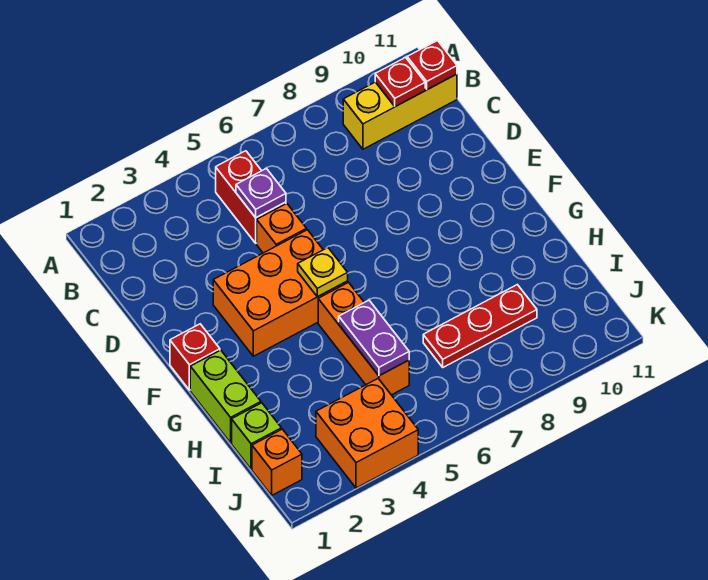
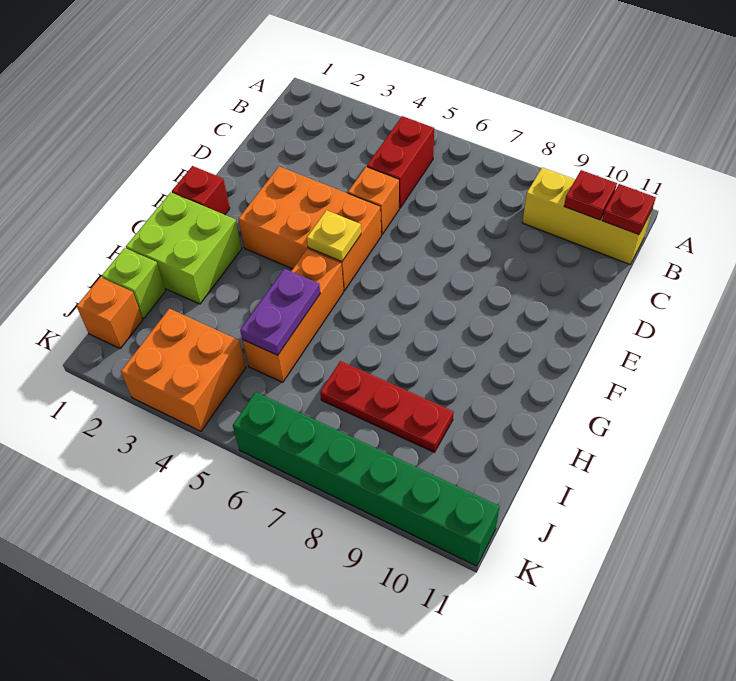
purple plate C5 level 2 -> none
lime brick G1:H1 level 1 -> lime brick G1:H2 level 1
none -> green brick K6:K11 level 1

